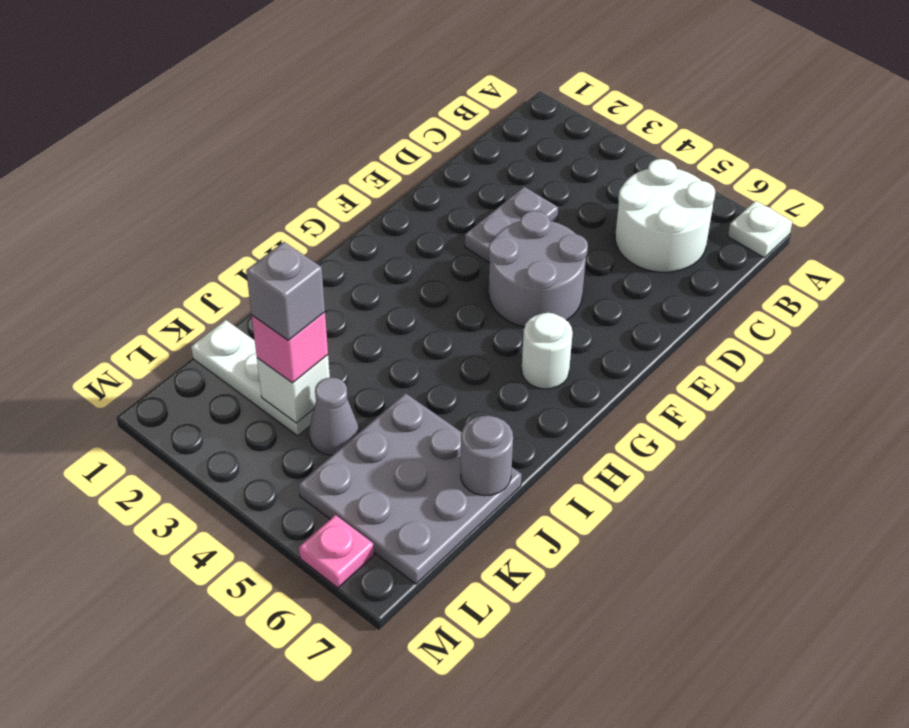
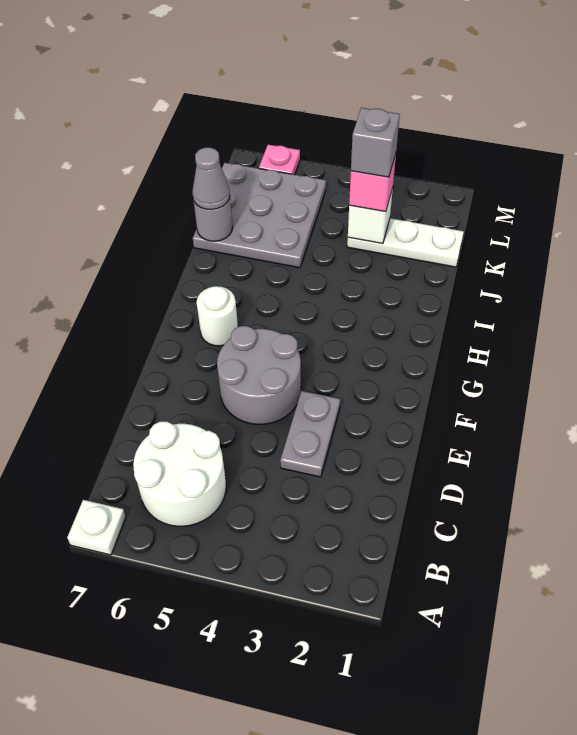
grey cone K4 level 1 -> grey cone J7 level 3

